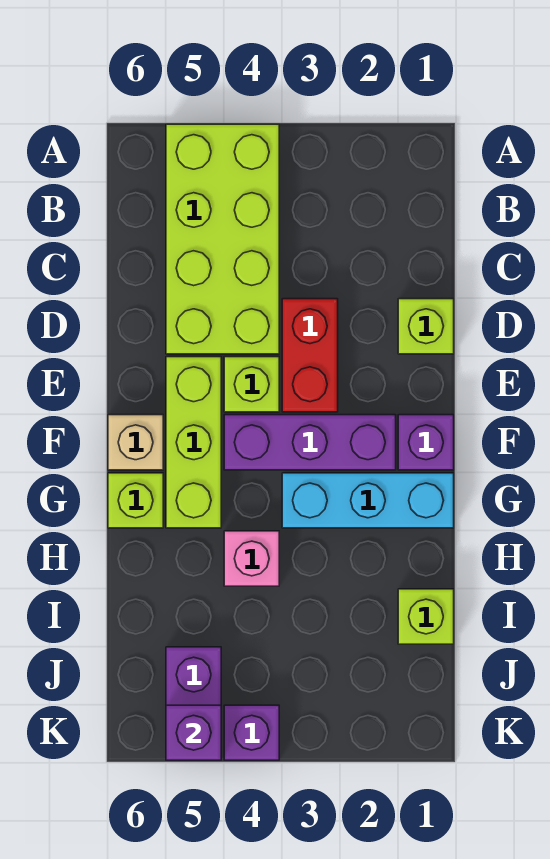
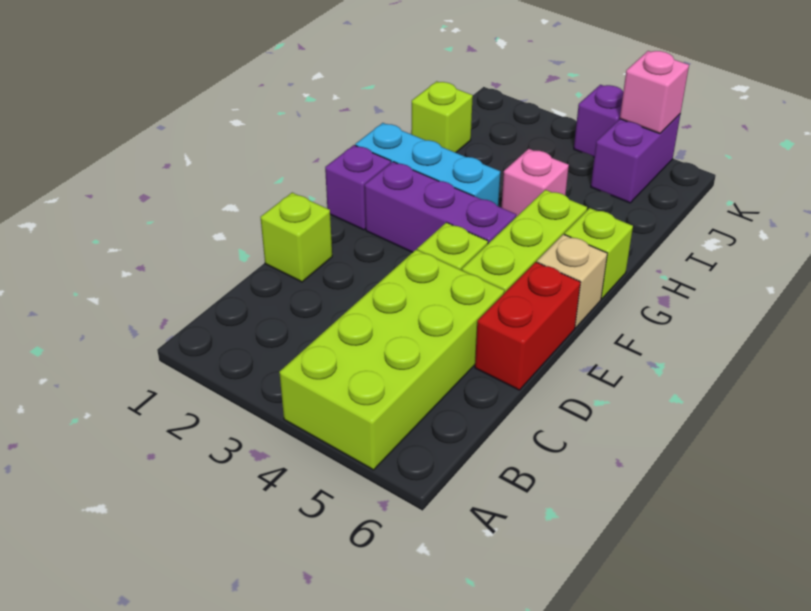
red brick D3:E3 level 1 -> red brick D6:E6 level 1
purple brick K5 level 2 -> pink brick K5 level 2

